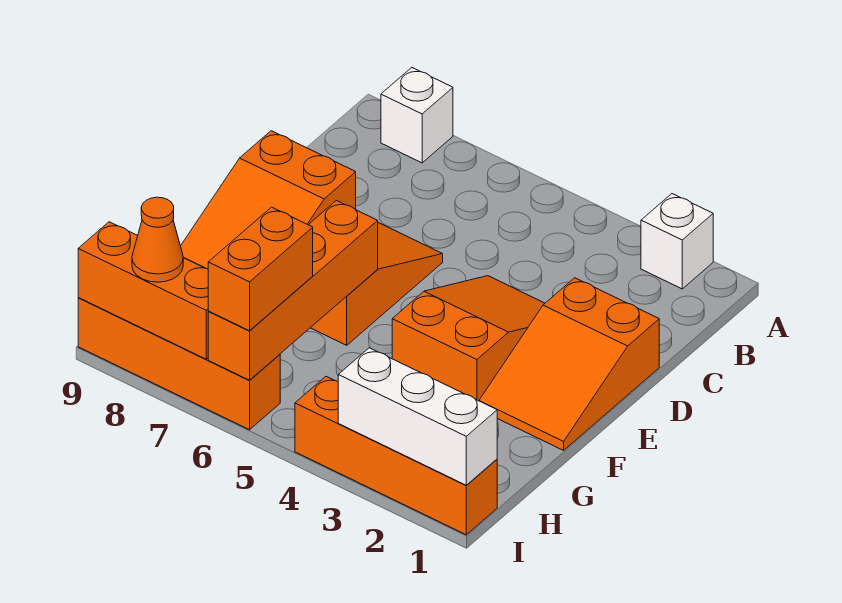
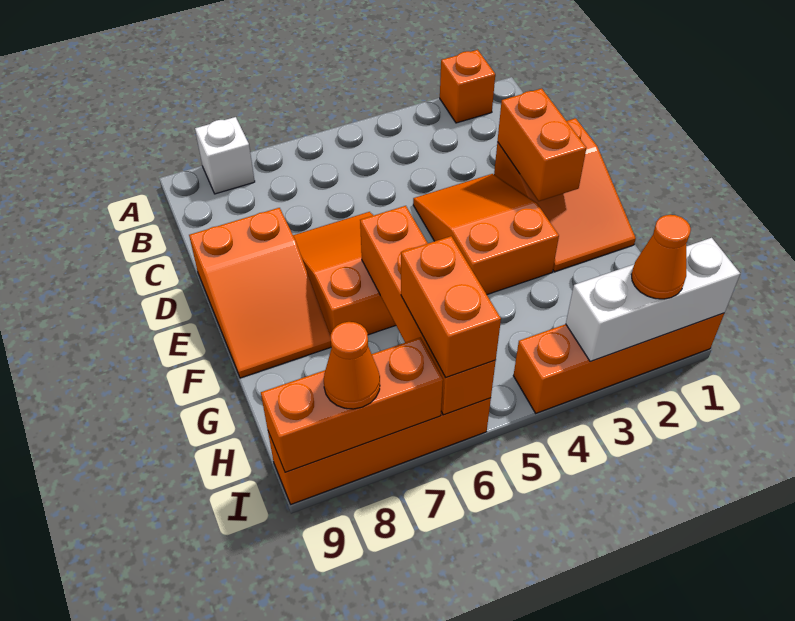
white brick A2 level 1 -> orange brick A2 level 1
none -> orange brick D2:E2 level 2
none -> orange cone I2 level 3

